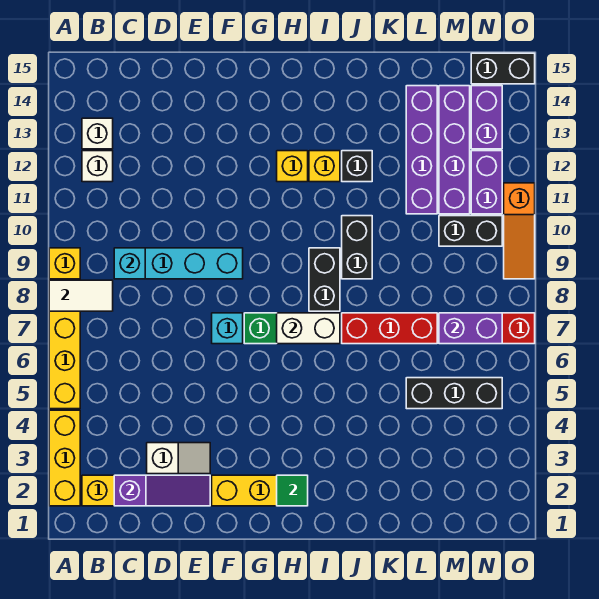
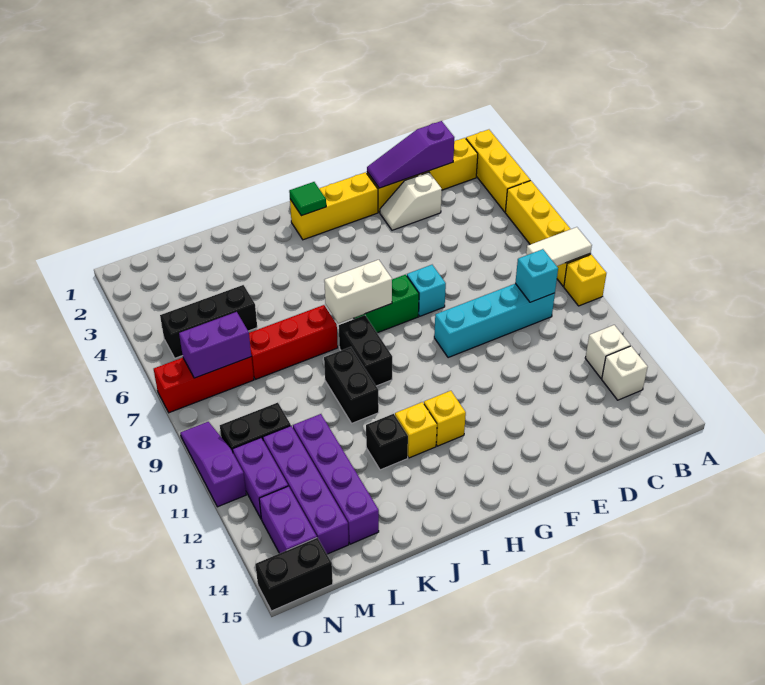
orange slope O9:O11 level 1 top 11 -> purple slope O9:O11 level 1 top 11

